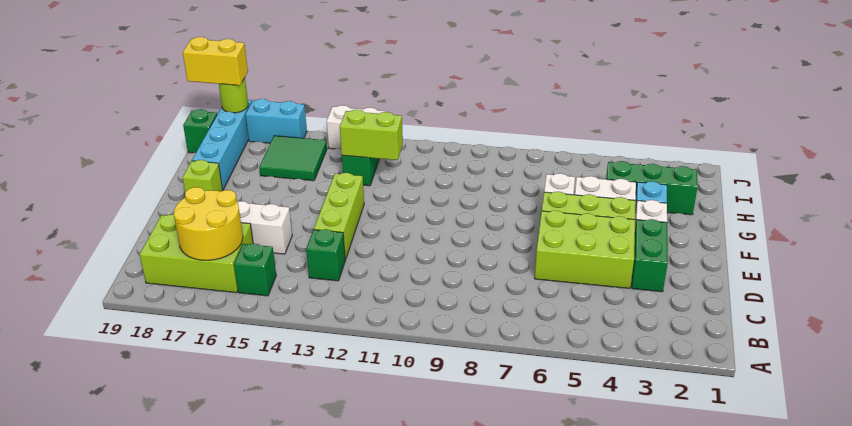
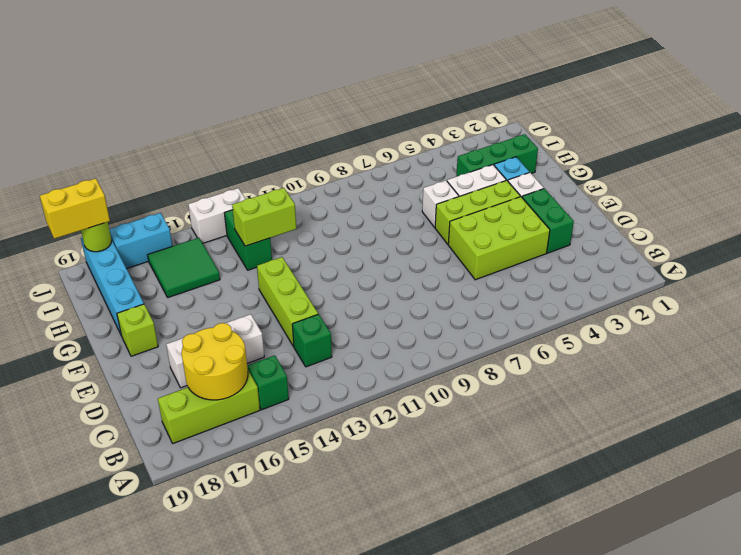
lime brick B16:C18 level 1 -> lime brick B16:B18 level 1
green brick I19 level 1 -> none

